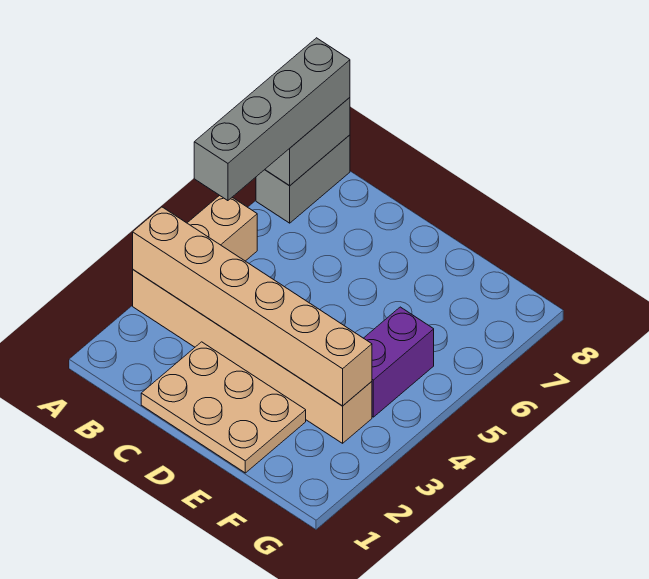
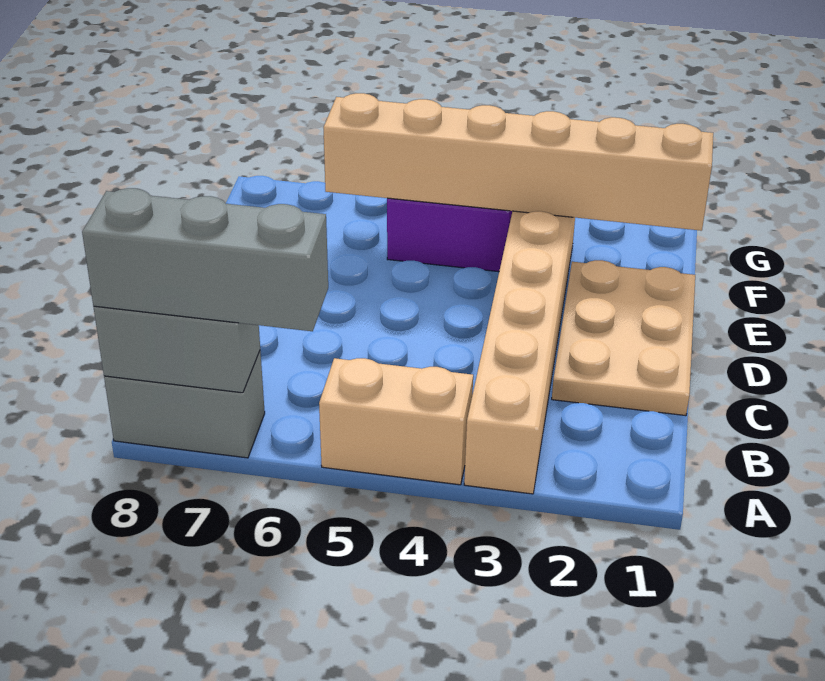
tan brick A3:F3 level 2 -> tan brick F1:F6 level 2
grey brick A5:A8 level 3 -> grey brick A6:A8 level 3

